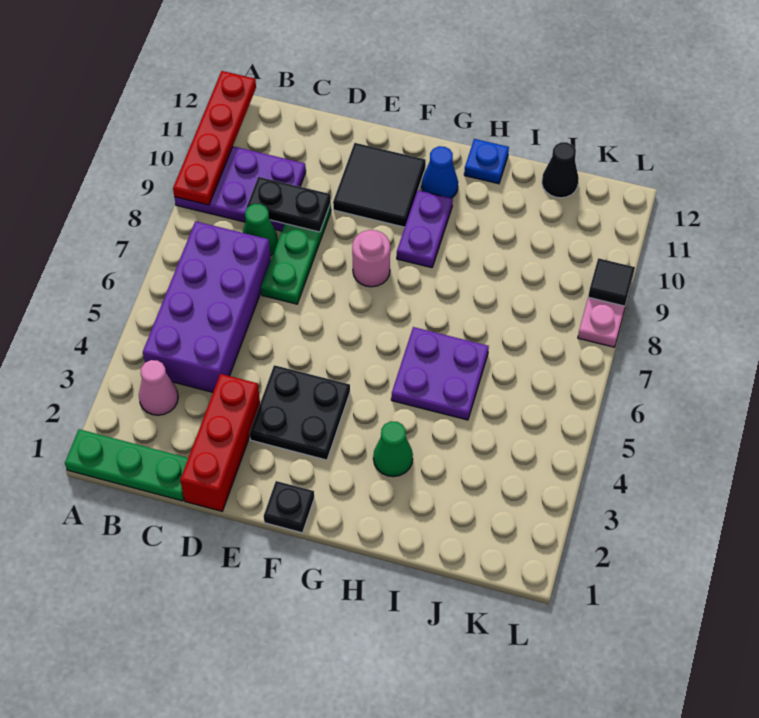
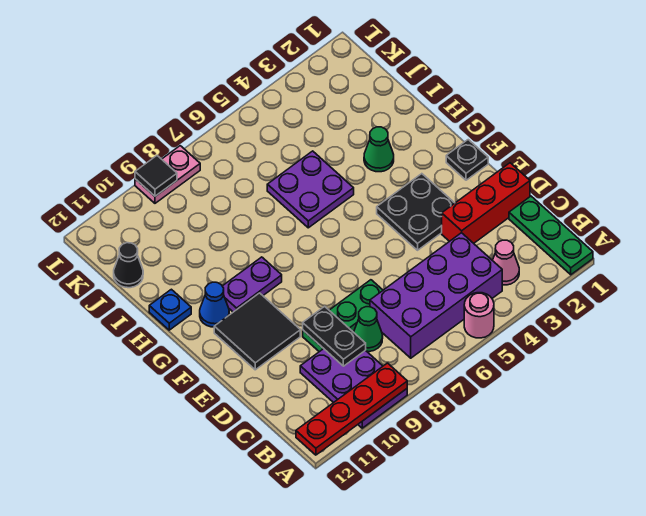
pink round brick F8 level 1 -> pink round brick A5 level 1

